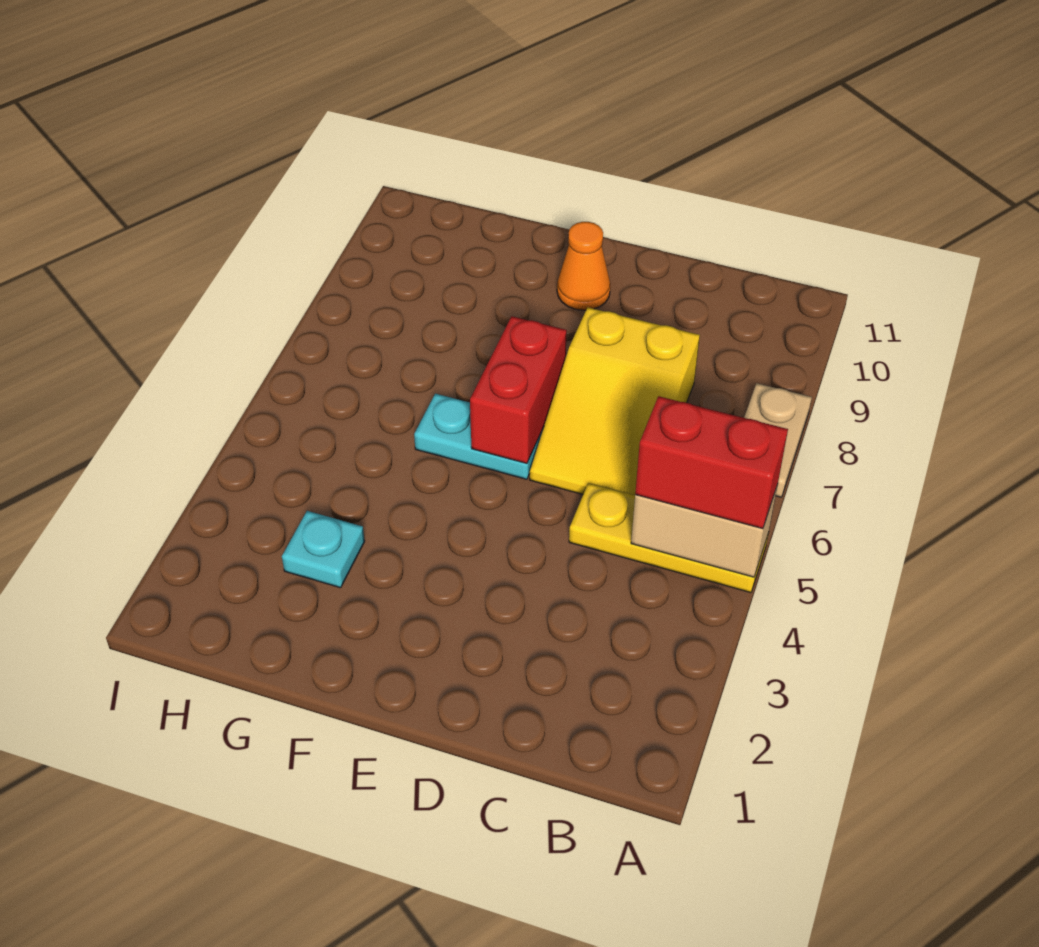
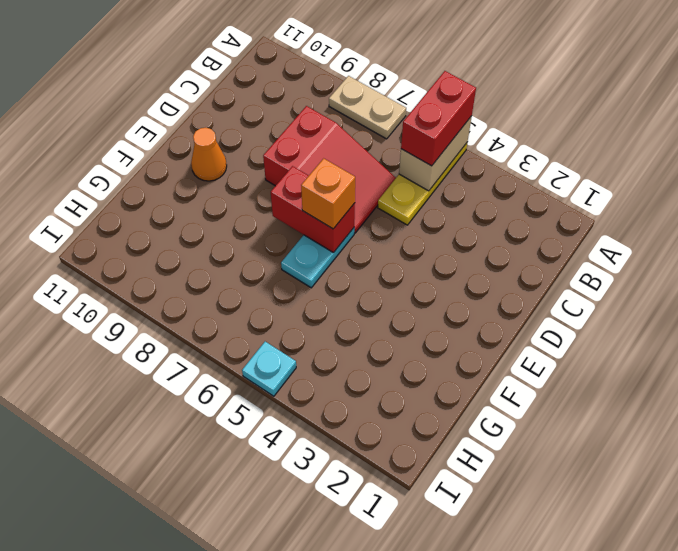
yellow slope C6:D8 level 1 top 8 -> red slope C6:D8 level 1 top 8
none -> orange brick E6 level 3
cyan plate G3 level 1 -> cyan plate I5 level 1

